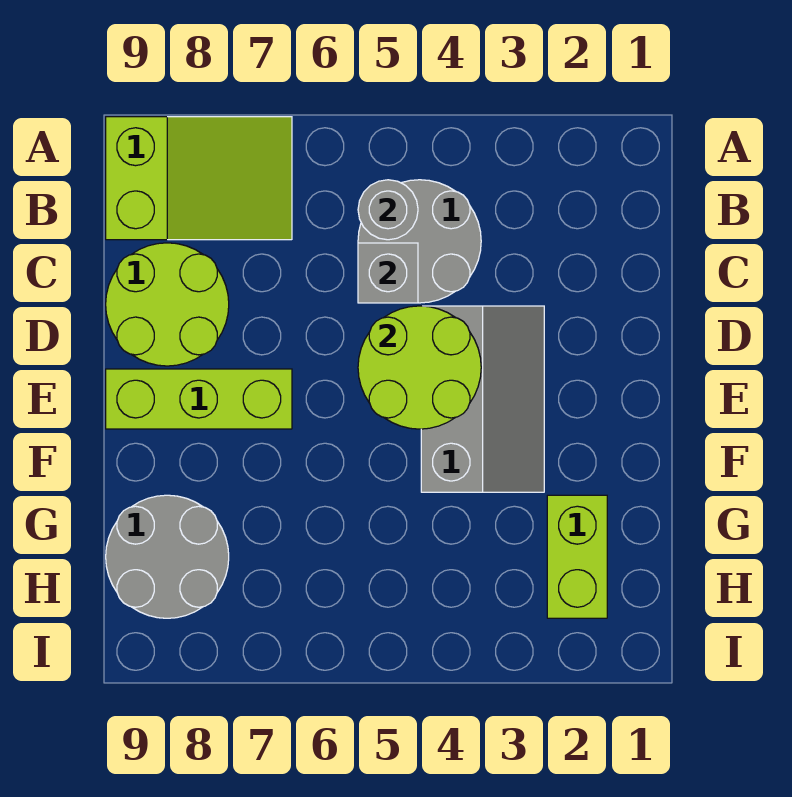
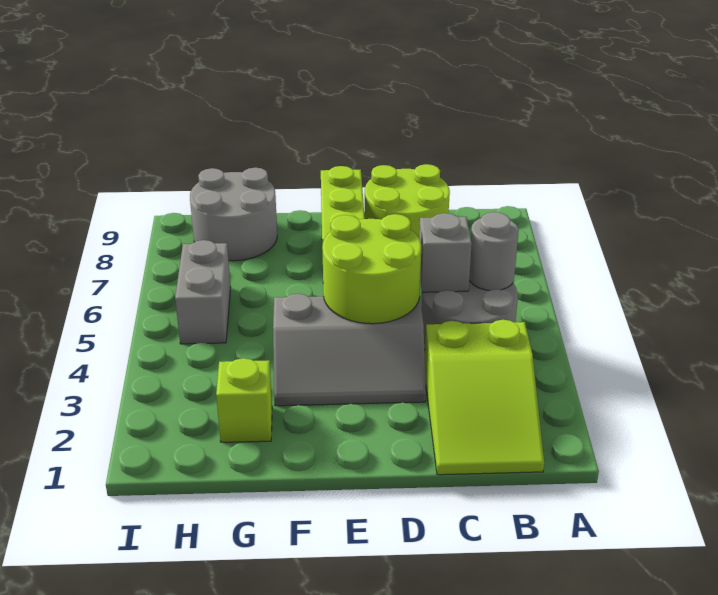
lime slope A7:B9 level 1 top 9 -> lime slope B1:C3 level 1 top 3
lime brick G2:H2 level 1 -> lime brick G2 level 1
none -> grey brick H5:H6 level 1

